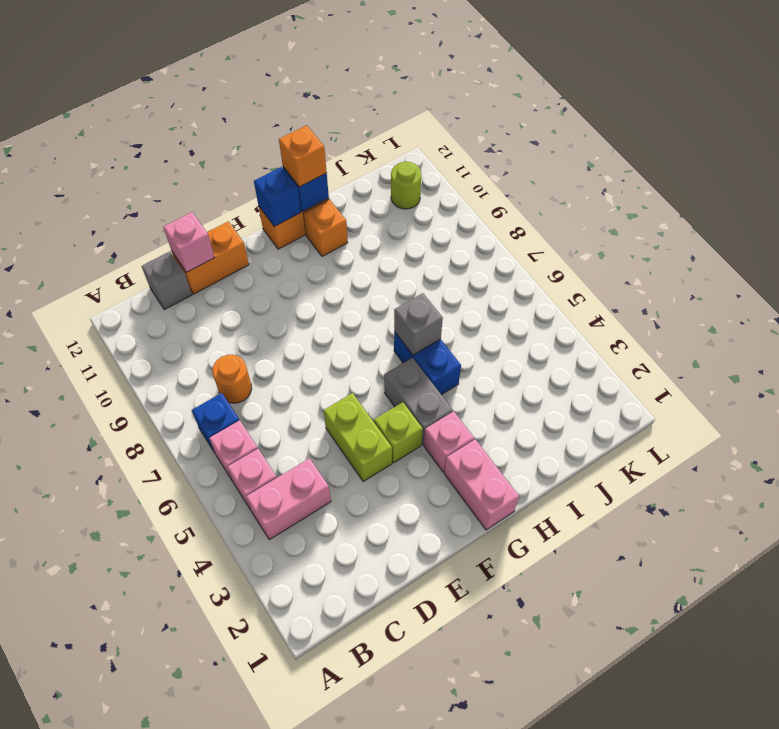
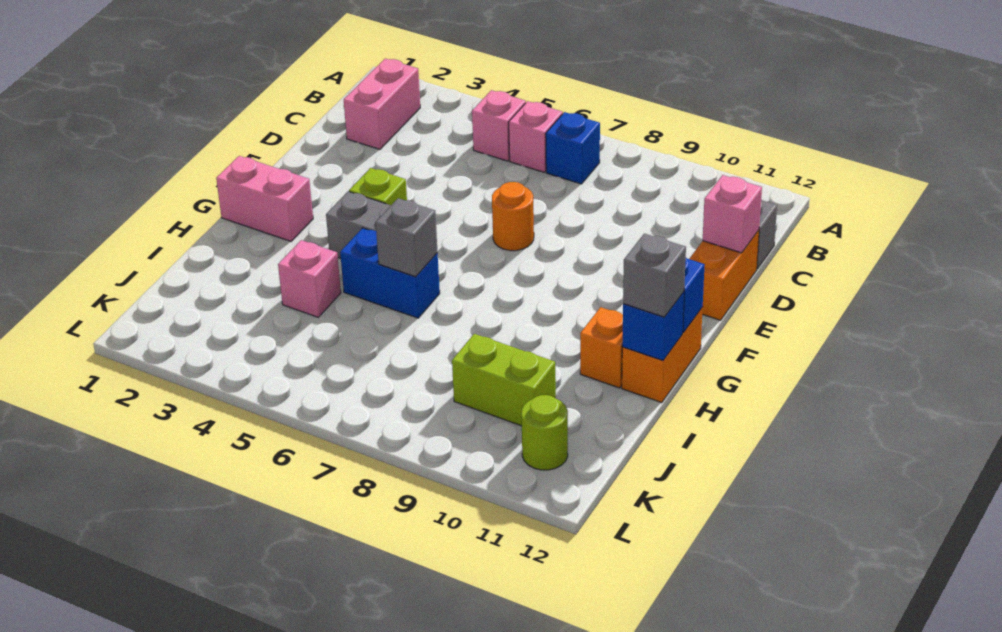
pink brick B4:C4 level 1 -> pink brick B2:C2 level 1
orange round brick C8 level 1 -> orange round brick E7 level 1
lime brick E4:E5 level 1 -> lime brick J9:J10 level 1
pink brick G3 level 1 -> pink brick I4 level 1
orange brick H12 level 3 -> grey brick H12 level 3

